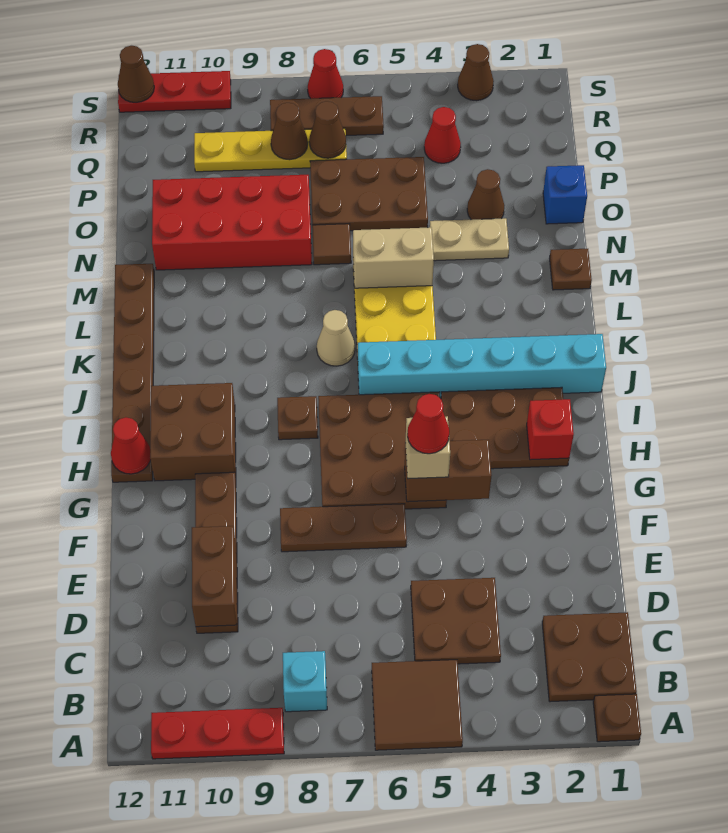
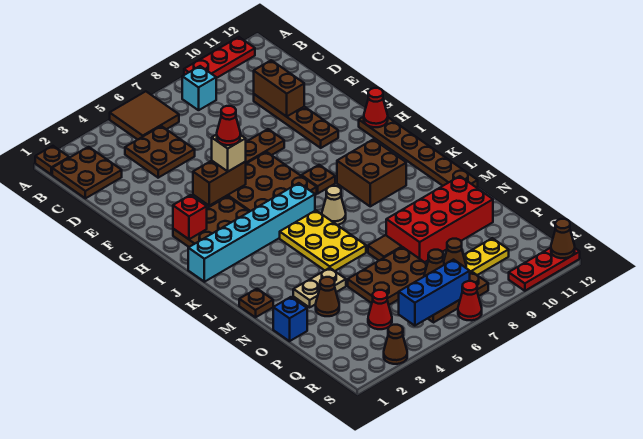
brown brick H10:I11 level 1 -> brown brick J9:K10 level 1
tan brick M5:M6 level 2 -> none
none -> blue brick R5:R7 level 2

